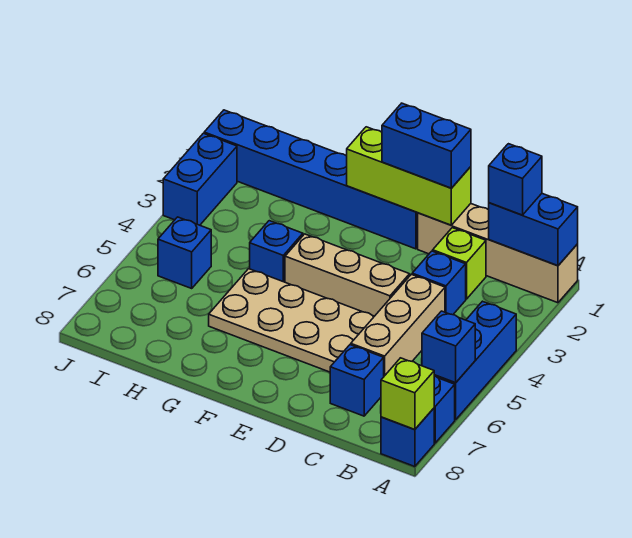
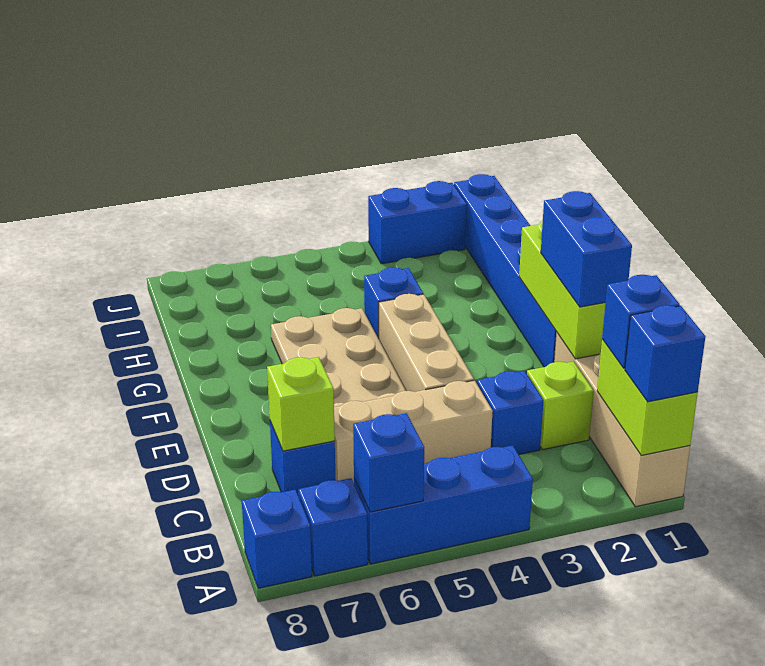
blue brick A1:B1 level 2 -> lime brick A1:B1 level 2
lime brick A8 level 2 -> lime brick C7 level 2
blue brick I5 level 1 -> blue brick A1 level 3

